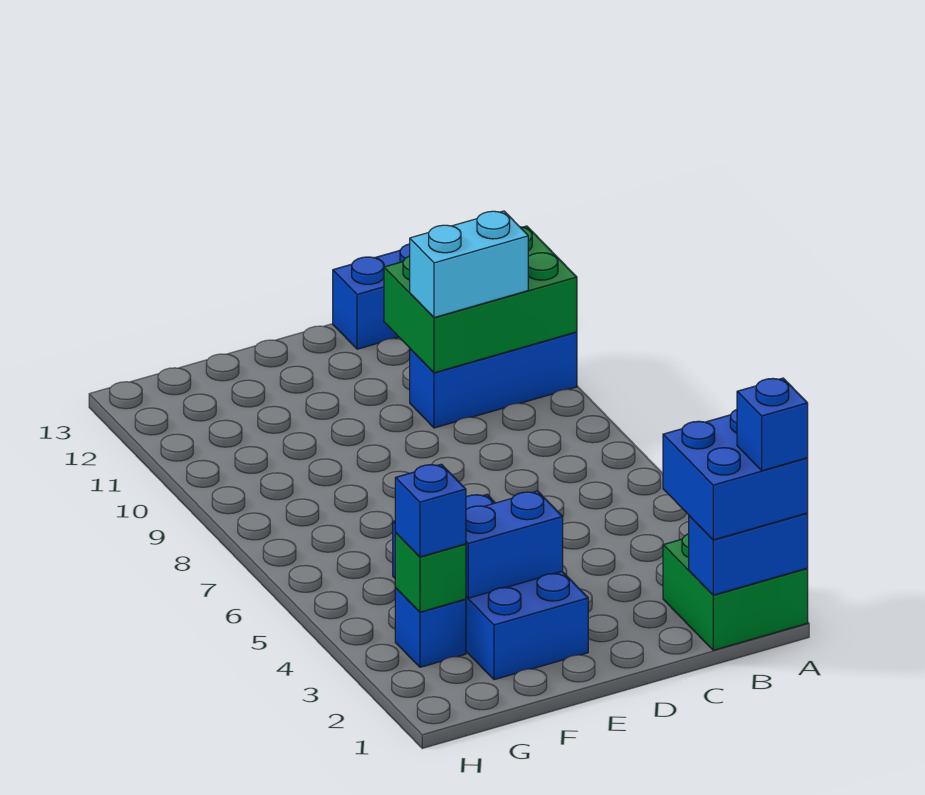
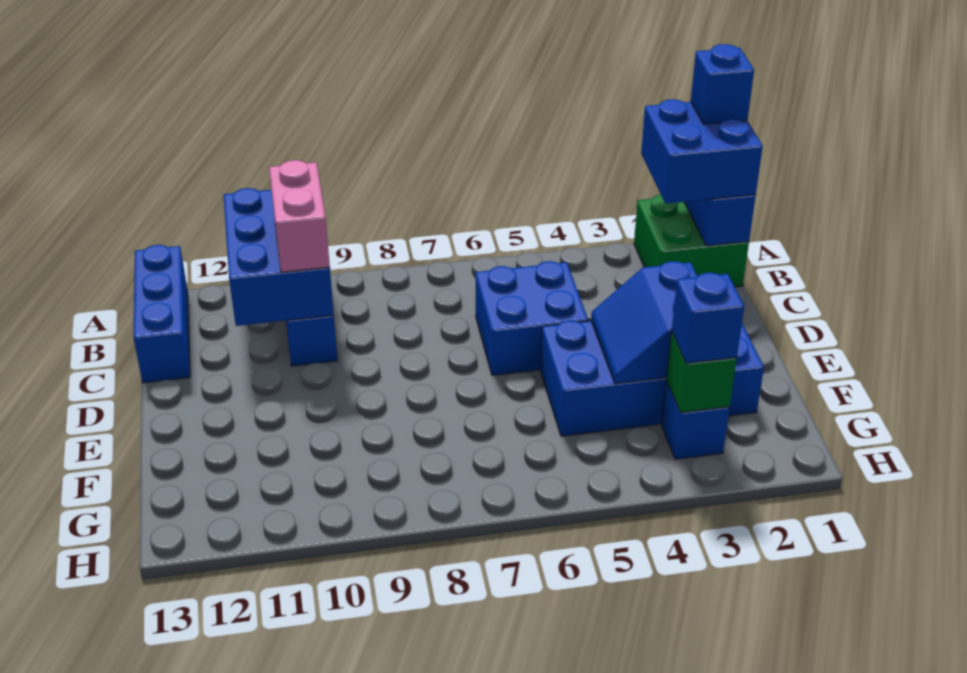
green brick A10:C11 level 2 -> blue brick A10:C11 level 2
cyan brick B10:C10 level 3 -> pink brick B10:C10 level 3
none -> blue brick C5:D6 level 1

